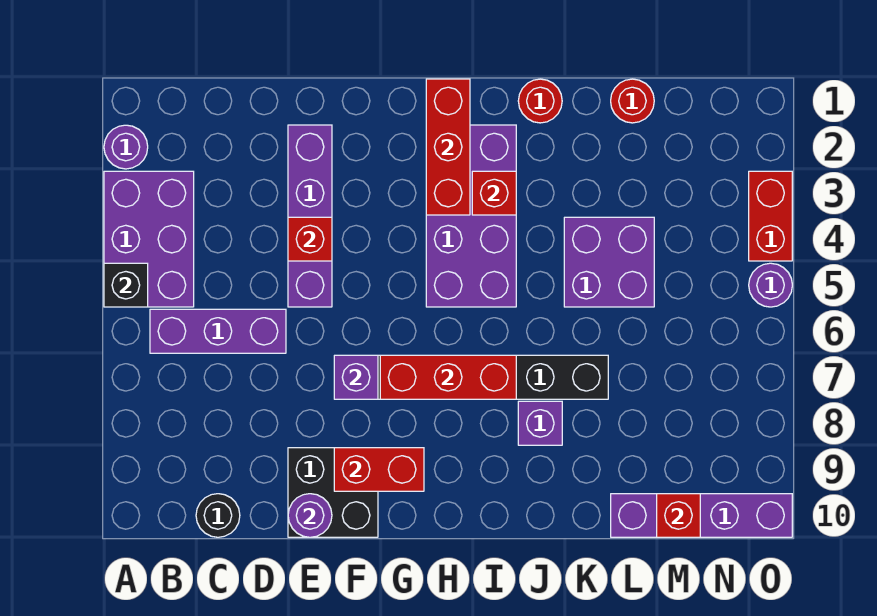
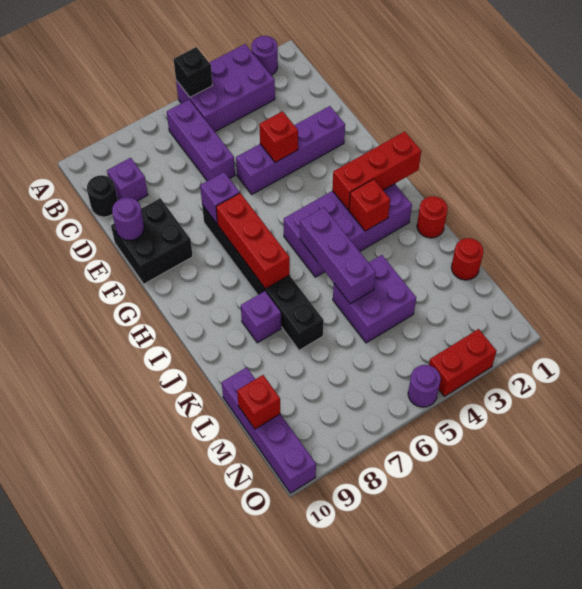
none -> purple brick C9 level 1
red brick F9:G9 level 2 -> none
none -> purple brick I5:K5 level 2

